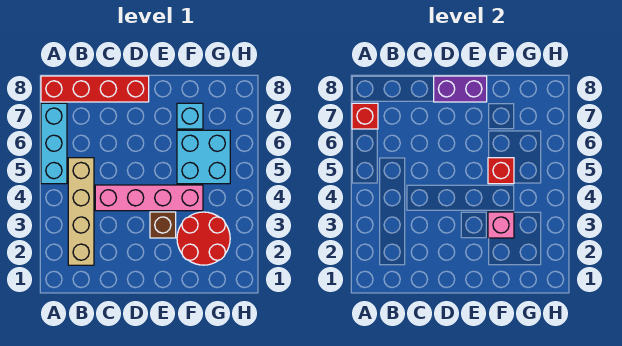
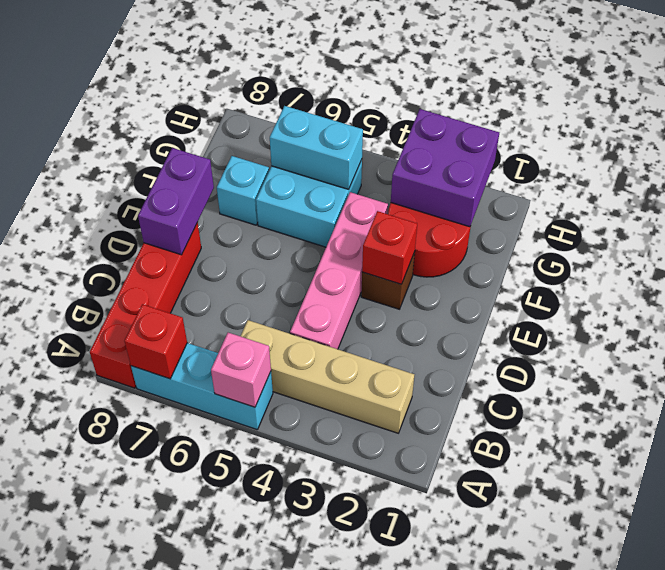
pink brick F3 level 2 -> pink brick A5 level 2
red brick F5 level 2 -> red brick E3 level 2
none -> purple brick G2:H3 level 2
none -> cyan brick G5:G6 level 2

